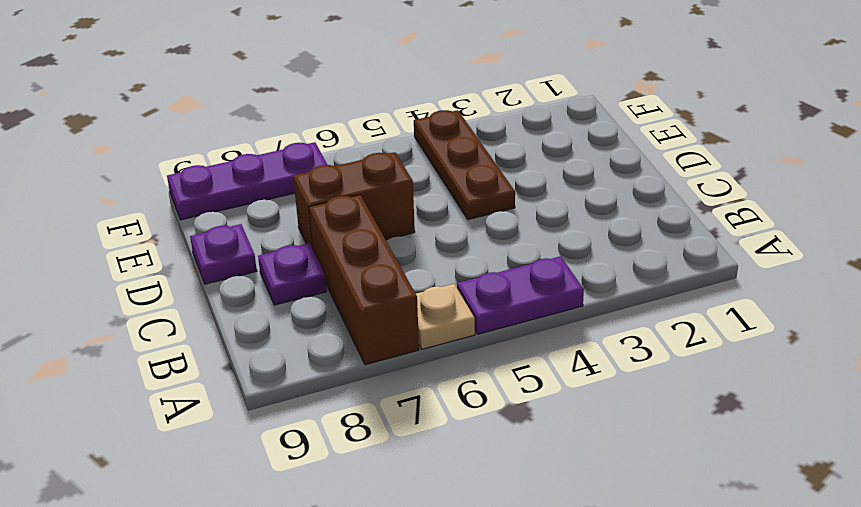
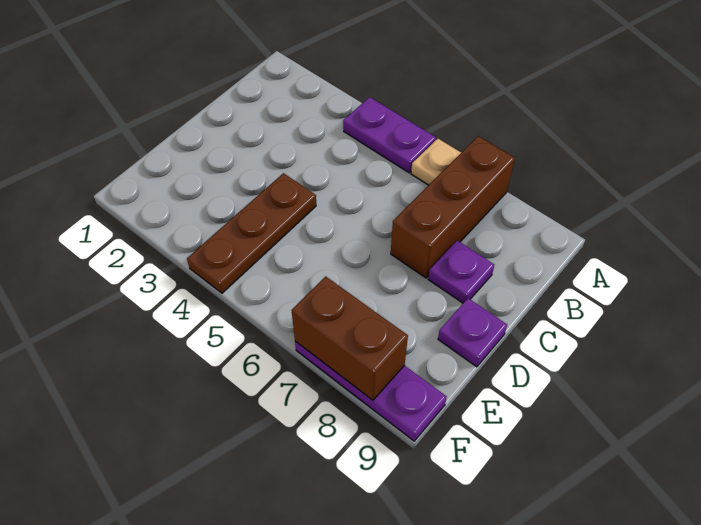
brown brick D6:D7 level 1 -> brown brick F7:F8 level 2

